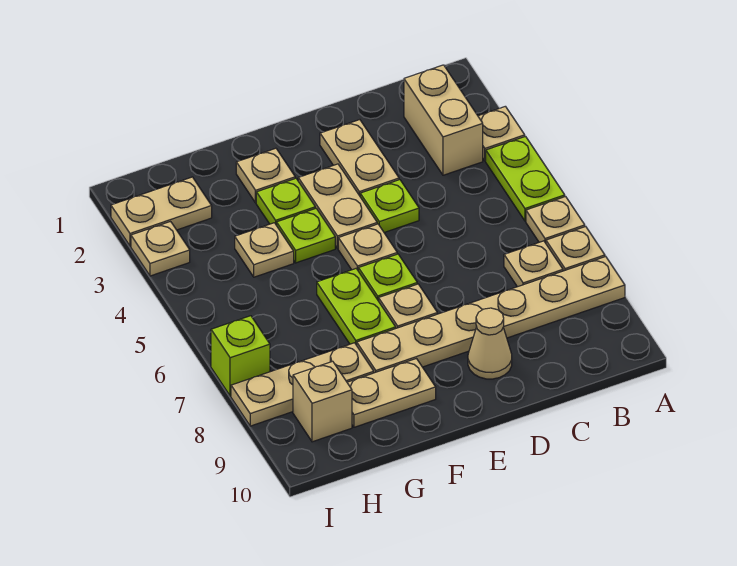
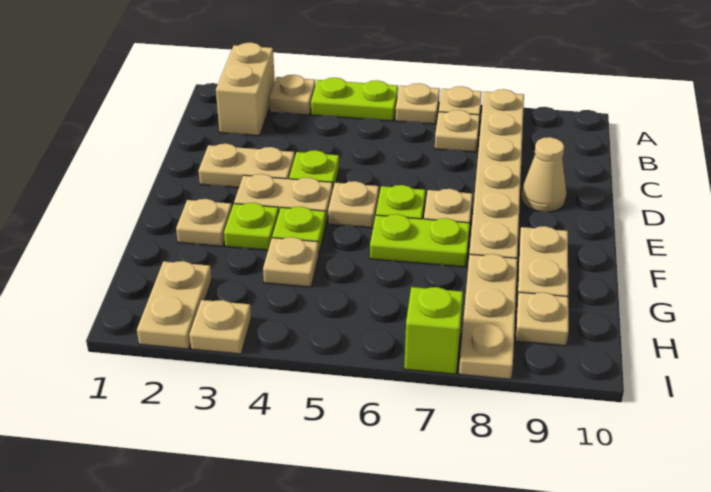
tan brick B2:B3 level 1 -> tan brick A2:B2 level 1
tan brick H9 level 1 -> tan plate H9 level 1

